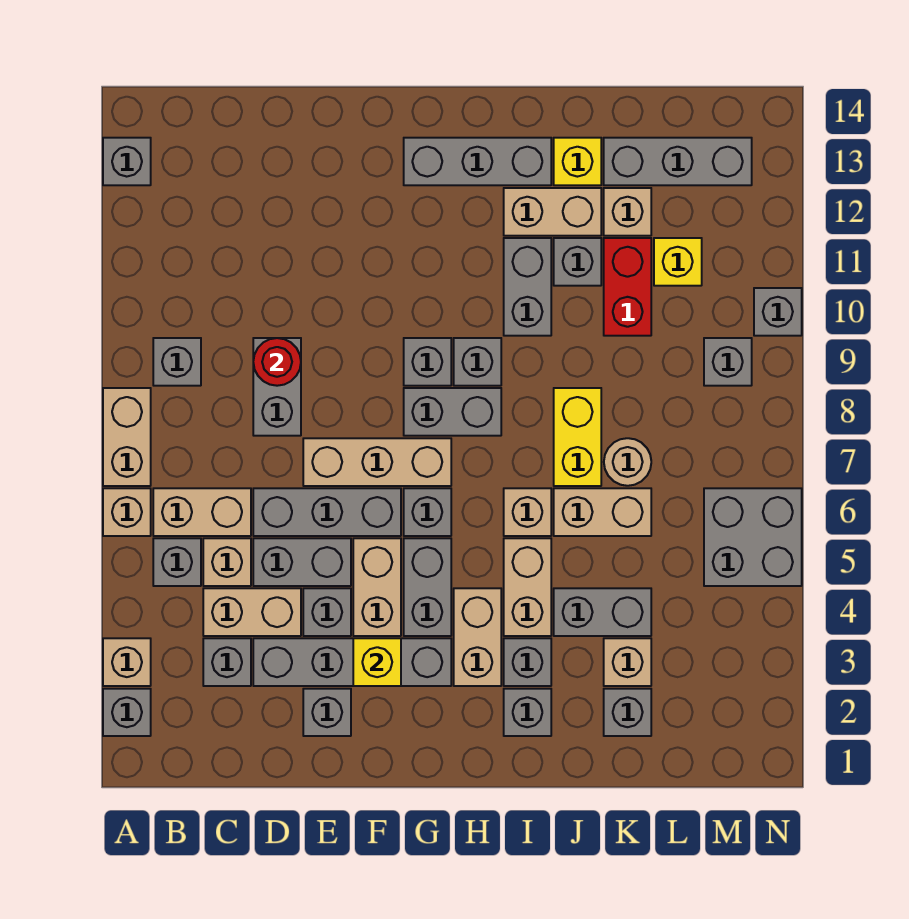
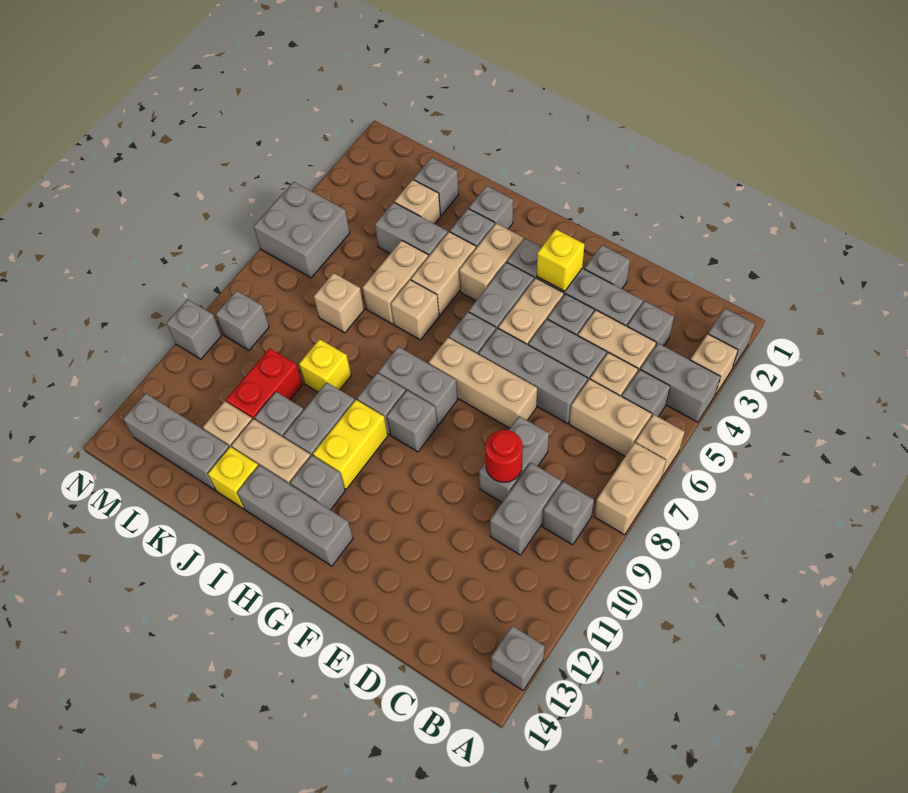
none -> grey brick A4:B4 level 1
none -> grey brick C9:C10 level 1
none -> grey brick H12 level 1
tan brick J6:K6 level 1 -> tan brick J5:J6 level 1
yellow brick J7:J8 level 1 -> yellow brick H10:H11 level 1
tan round brick K7 level 1 -> tan brick K7 level 1
yellow brick L11 level 1 -> yellow brick J9 level 1

